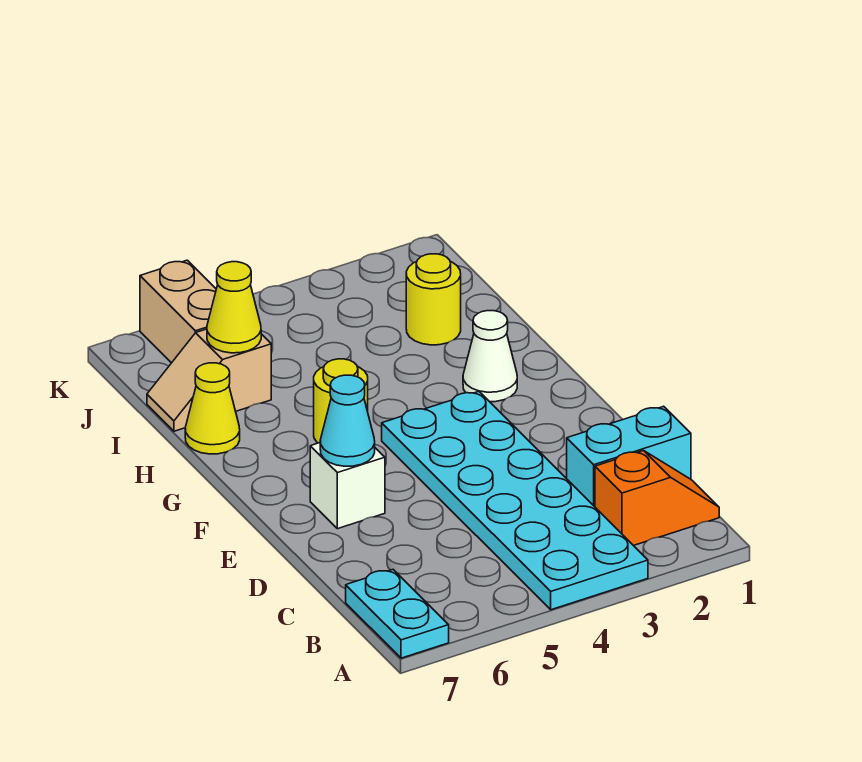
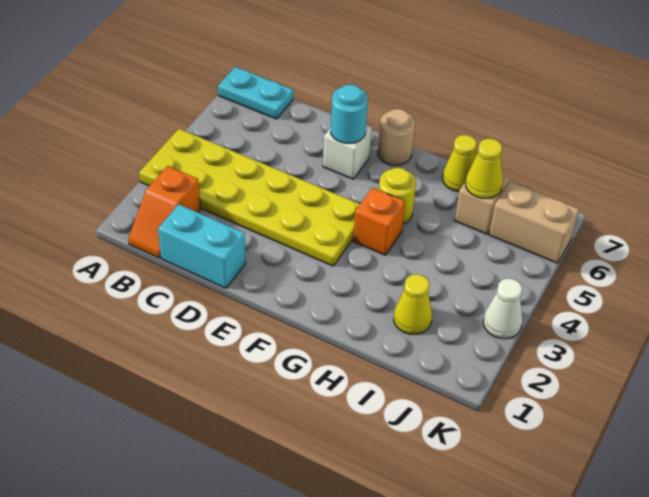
cyan plate A3:F4 level 1 -> yellow plate A3:F4 level 1
cyan brick C1:C2 level 1 -> cyan brick C1:D1 level 1
cyan cone E6 level 2 -> cyan round brick E6 level 2
none -> tan round brick F7 level 1
white cone G2 level 1 -> white cone K3 level 1
none -> orange brick G4 level 1
yellow round brick I2 level 1 -> yellow cone I2 level 1

